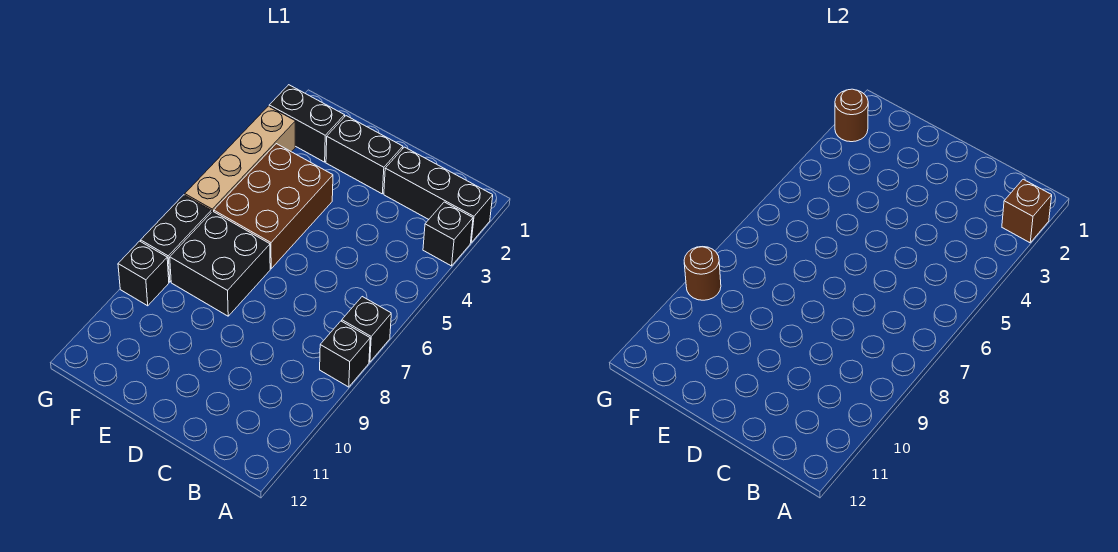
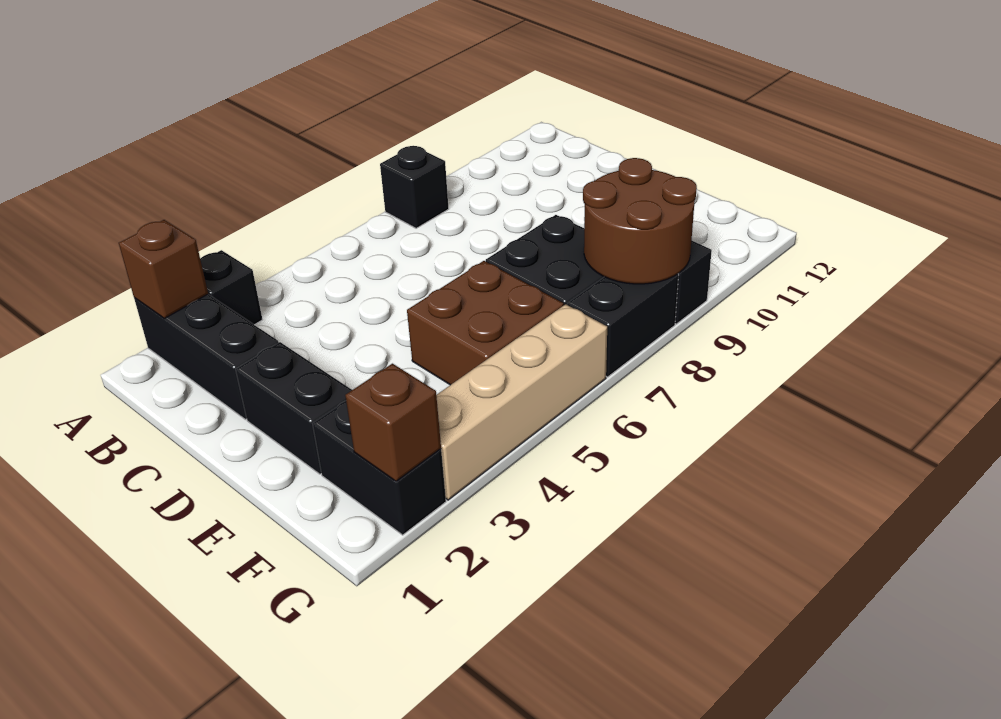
black brick A7 level 1 -> none
brown brick E4:F6 level 1 -> brown brick E5:F6 level 1
brown round brick G2 level 2 -> brown brick G2 level 2
brown round brick G9 level 2 -> brown round brick F8:G9 level 2

